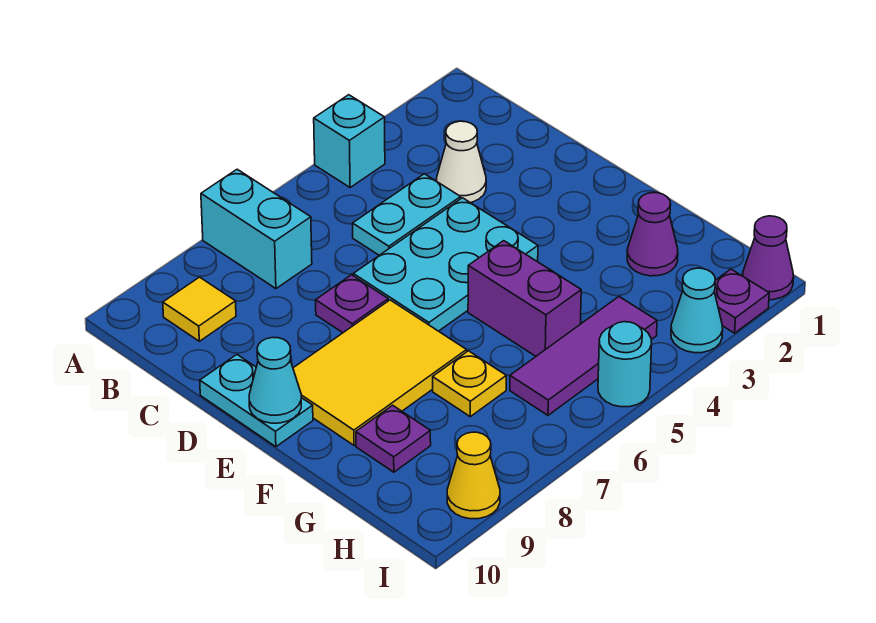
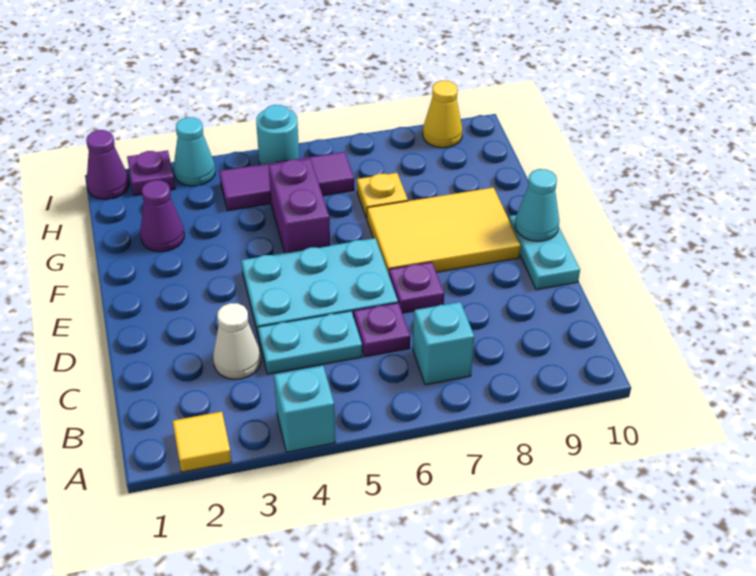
cyan brick A7:B7 level 1 -> cyan brick B7 level 1
yellow tile B9 level 1 -> yellow tile A2 level 1
purple plate G9 level 1 -> purple plate C6 level 1

